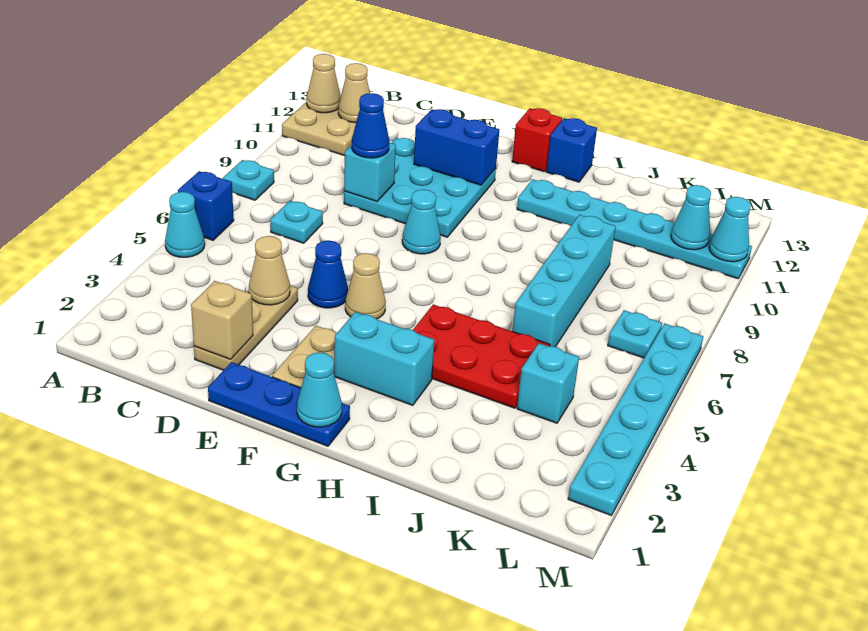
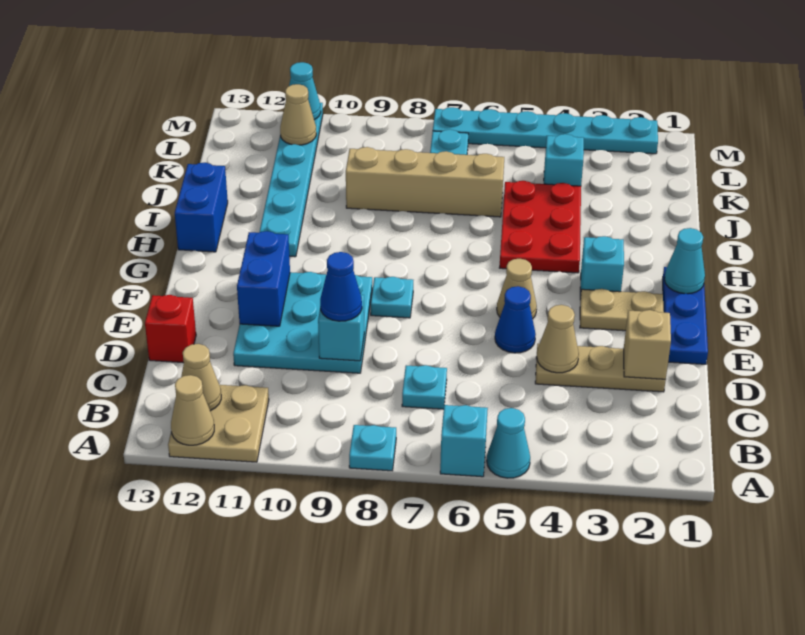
blue brick A6 level 1 -> cyan brick A6 level 1
cyan cone F8 level 1 -> cyan plate F8 level 1
cyan brick G3:H3 level 1 -> cyan brick G3 level 1
red brick G13 level 1 -> red brick D13 level 1
blue brick H13 level 1 -> blue brick H13:I13 level 1
cyan brick J6:J9 level 1 -> tan brick J6:J9 level 1
cyan cone L11 level 2 -> tan cone L11 level 2

